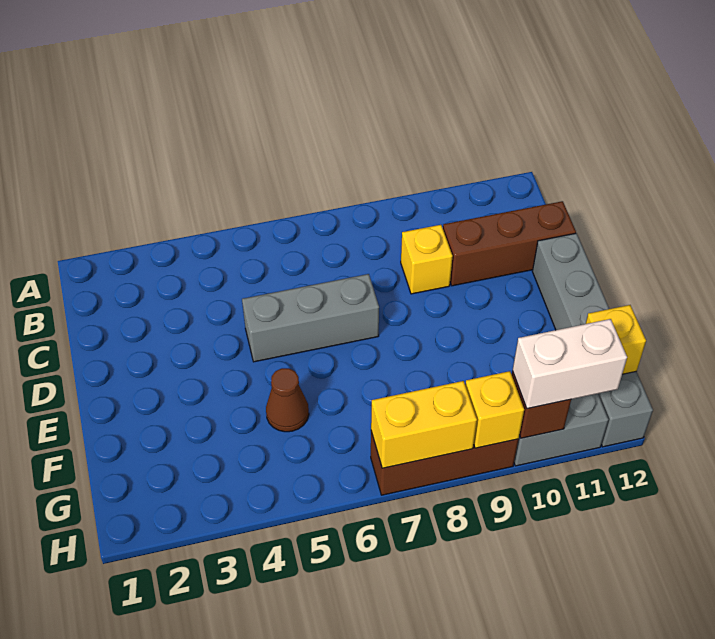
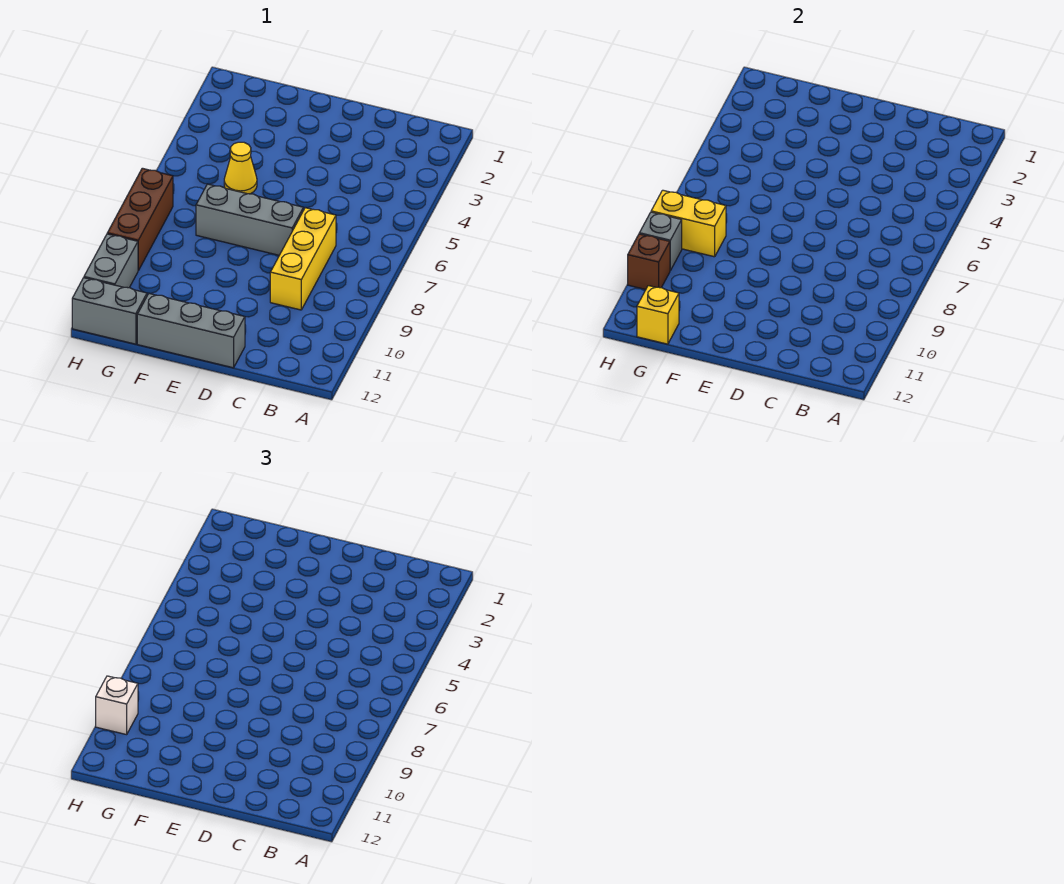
yellow brick C9 level 1 -> yellow brick C7:C9 level 1
brown brick C10:C12 level 1 -> none
grey brick D5:D7 level 1 -> grey brick D7:F7 level 1
brown cone F5 level 1 -> yellow cone F5 level 1
yellow brick H7:H8 level 2 -> yellow brick G8:H8 level 2
yellow brick H9 level 2 -> grey brick H9 level 2
white brick H10:H11 level 3 -> white brick H10 level 3

